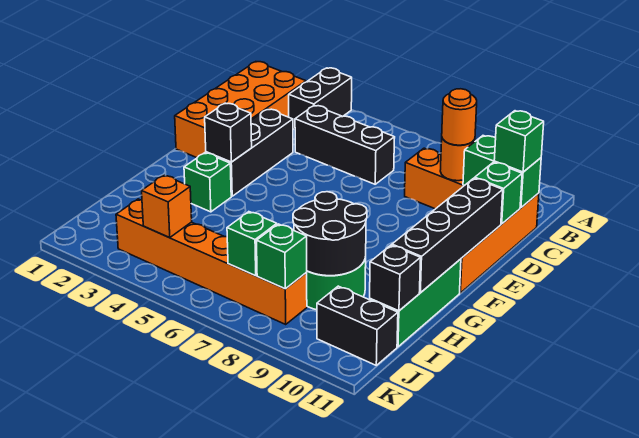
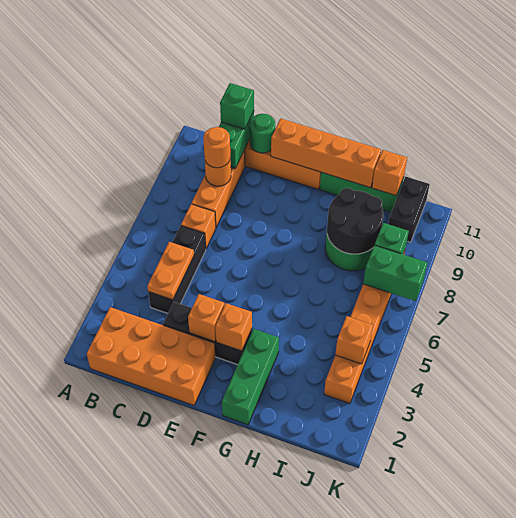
black brick A3:B3 level 1 -> none
none -> orange plate C4:C5 level 2
none -> orange brick C7 level 1
green brick D11 level 2 -> green round brick D11 level 2
none -> orange brick E3 level 2
black brick E11:H11 level 2 -> orange brick E11:H11 level 2
black brick F3 level 2 -> orange brick F3 level 2
green brick G3 level 1 -> green brick G1:G3 level 1
black brick I11 level 2 -> orange brick I11 level 2
green brick J7 level 2 -> green brick J7:K7 level 2

